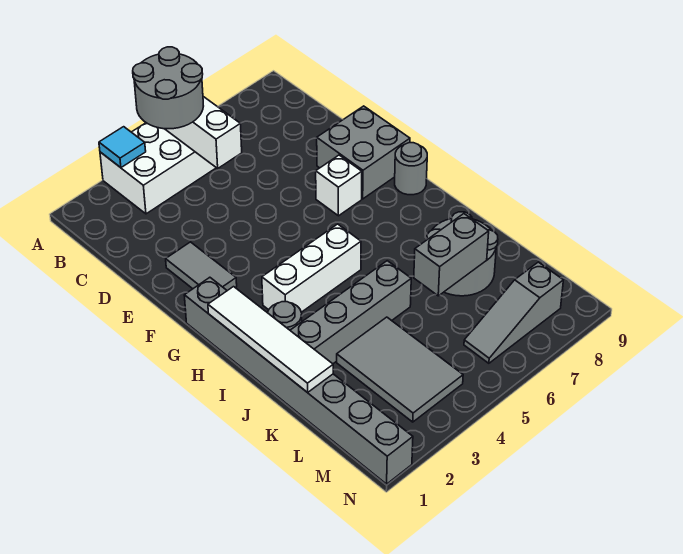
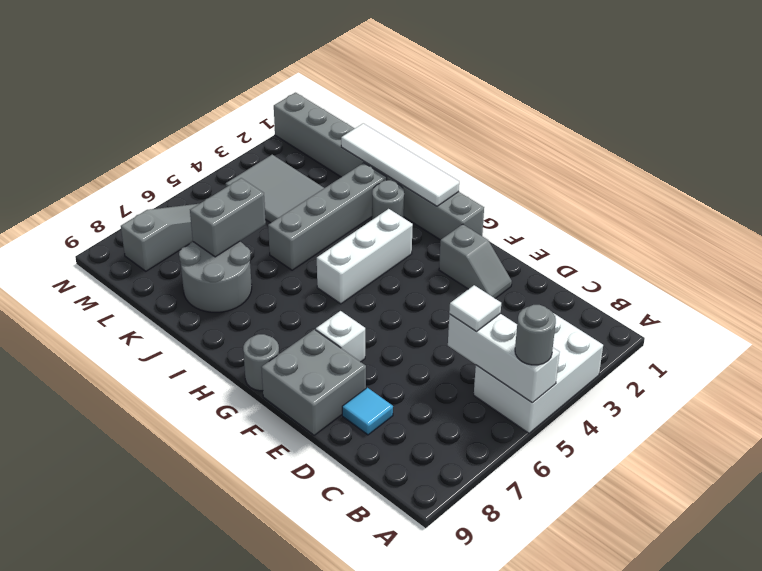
cyan tile A3 level 2 -> cyan tile D8 level 1
grey round brick A4:B5 level 3 -> grey round brick A5 level 3
none -> white tile C5 level 3
grey tile E2:F2 level 1 -> grey slope E2:F2 level 1 top F

